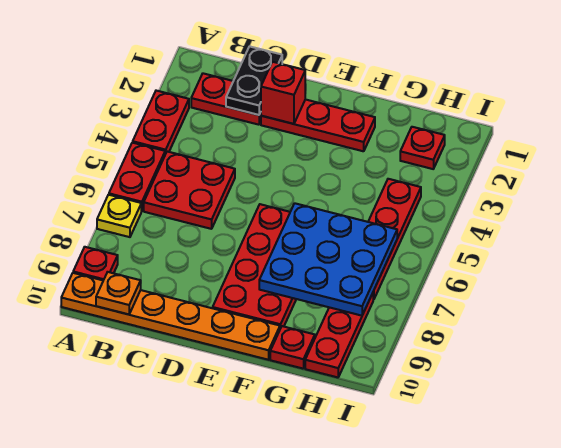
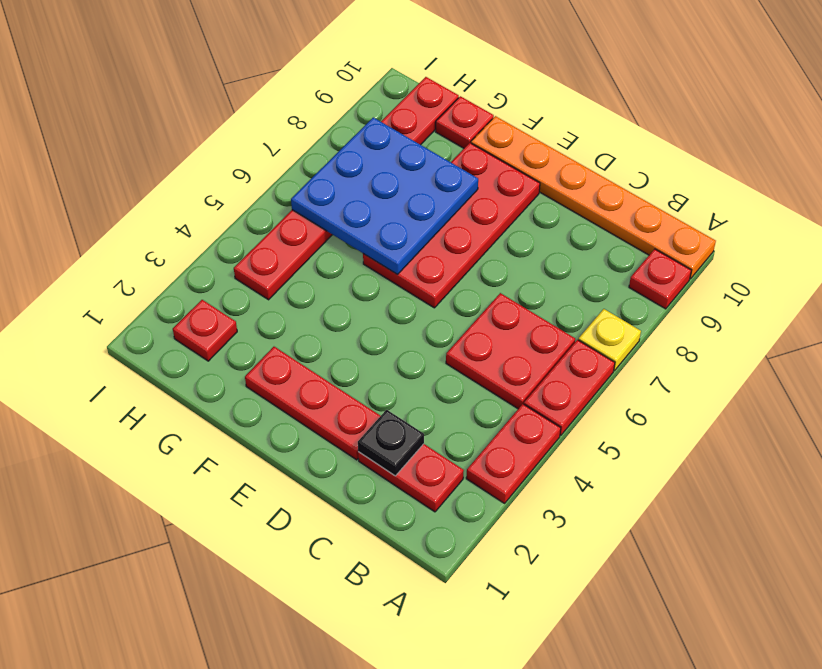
orange plate B10 level 2 -> none
black plate C1:C2 level 2 -> black plate C2 level 2
red brick D2 level 2 -> none

